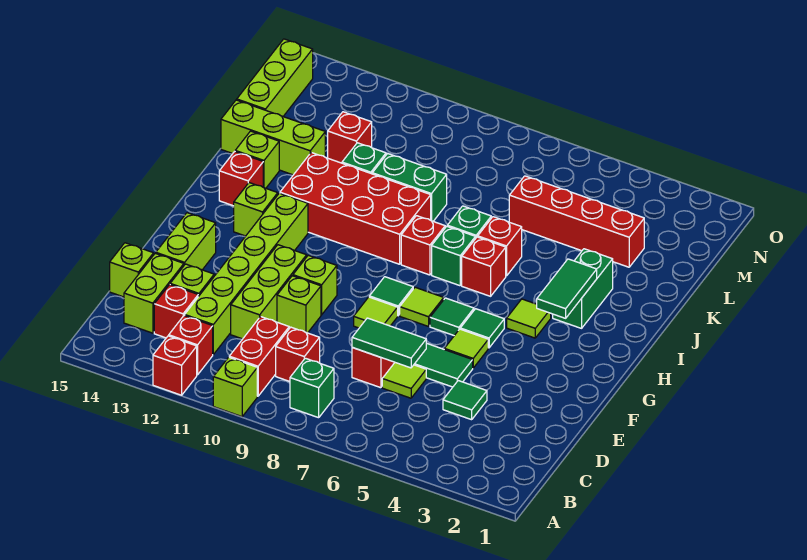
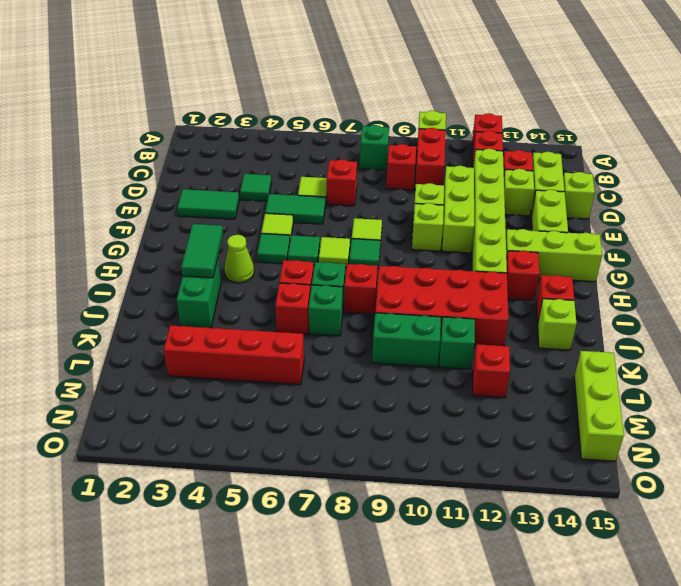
green tile D6:D7 level 2 -> green tile E2:E3 level 1
lime tile H4 level 1 -> lime cone H4 level 1
lime brick H13 level 1 -> red brick H13 level 1
lime brick K13:K15 level 1 -> lime brick G13:G15 level 1

